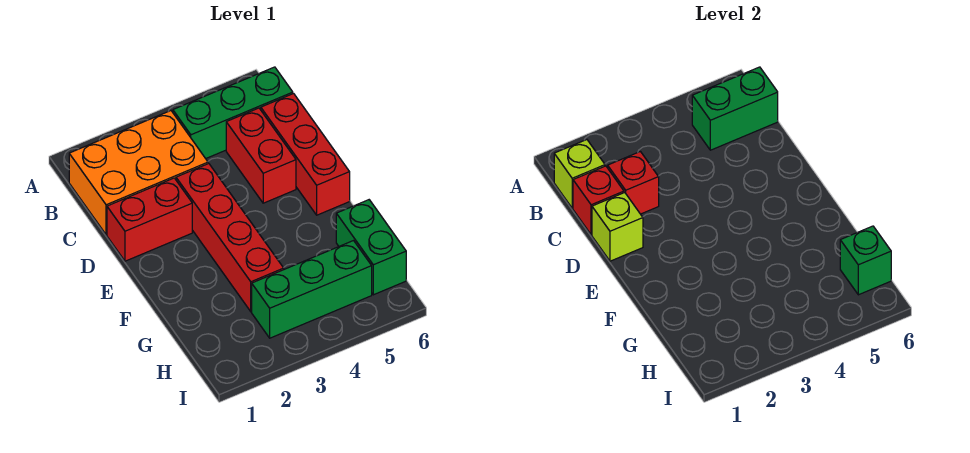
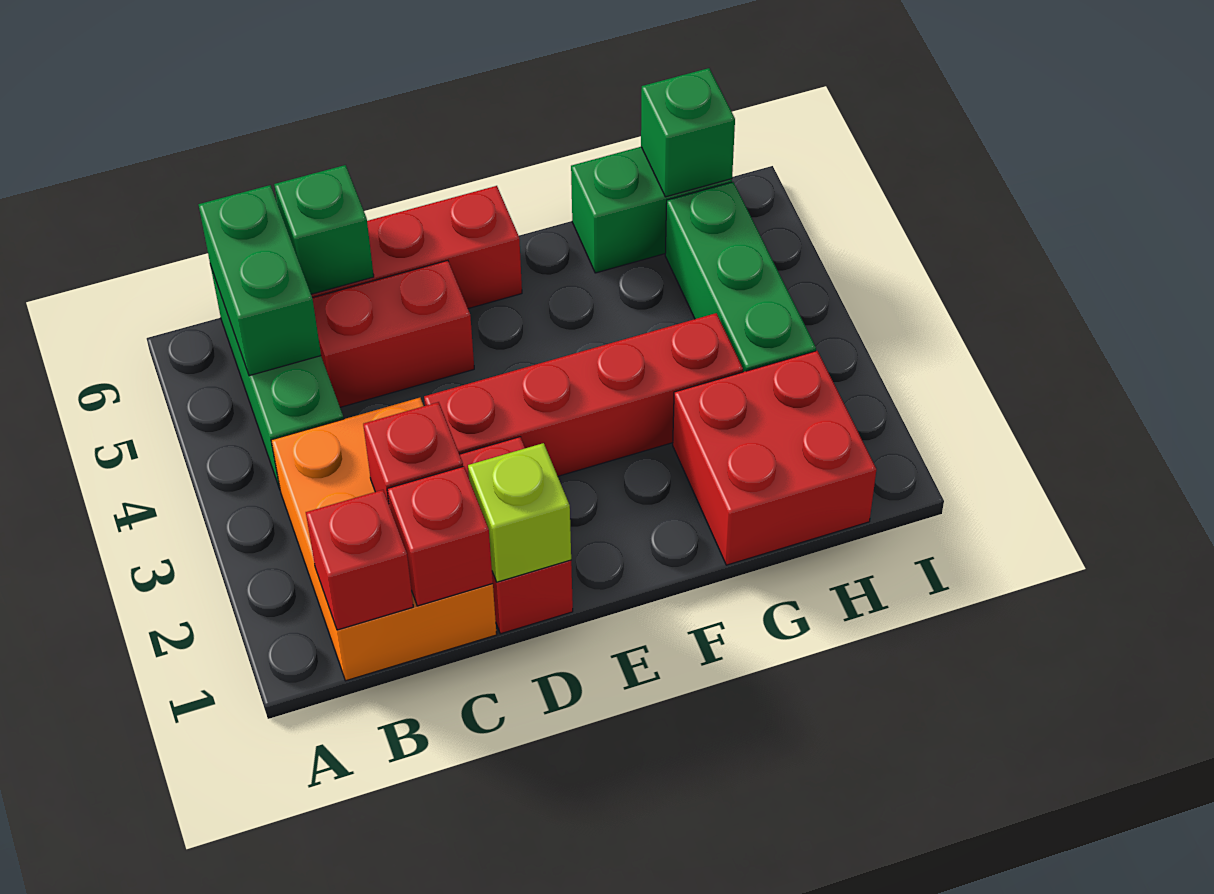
lime brick B1 level 2 -> red brick B1 level 2
none -> green brick C6 level 2
none -> red brick G1:H2 level 1

